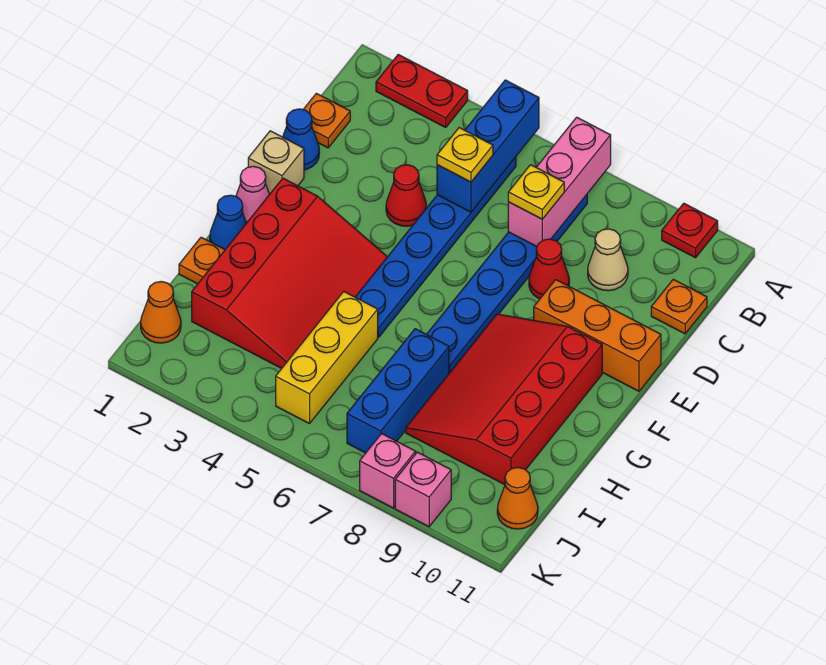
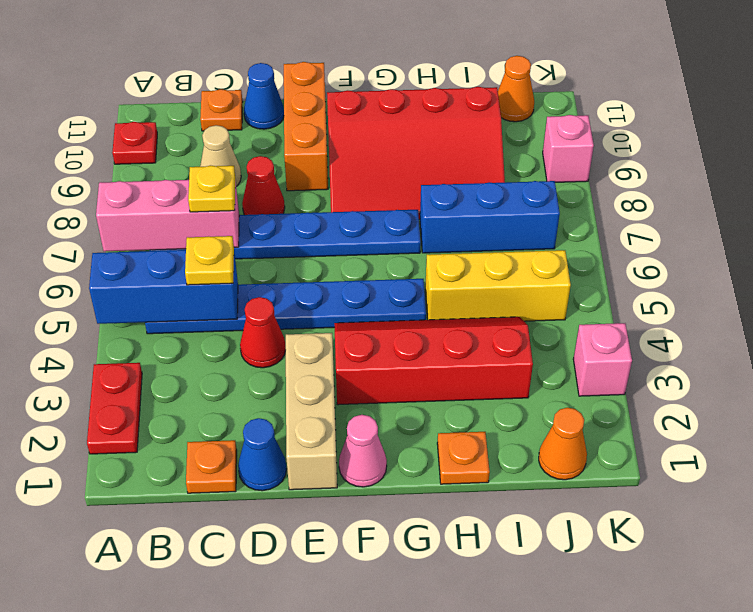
tan brick E1 level 1 -> tan brick E1:E3 level 1
red slope F2:I4 level 1 top 2 -> red slope F3:I4 level 1 top 3
blue cone G1 level 1 -> blue cone D11 level 1
pink brick K8 level 1 -> pink brick K3 level 1

